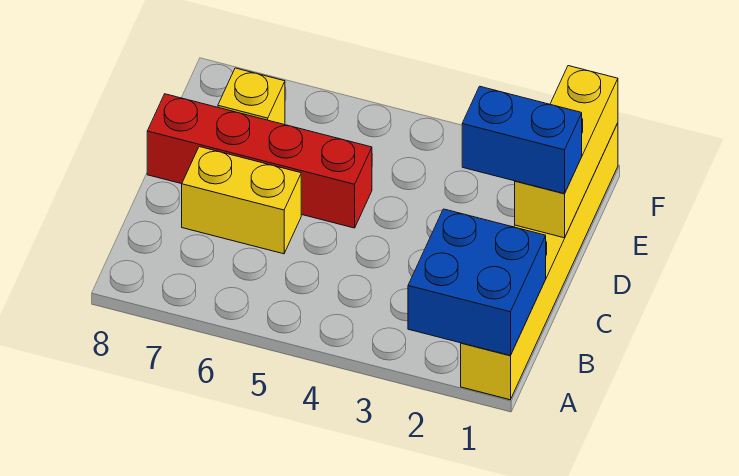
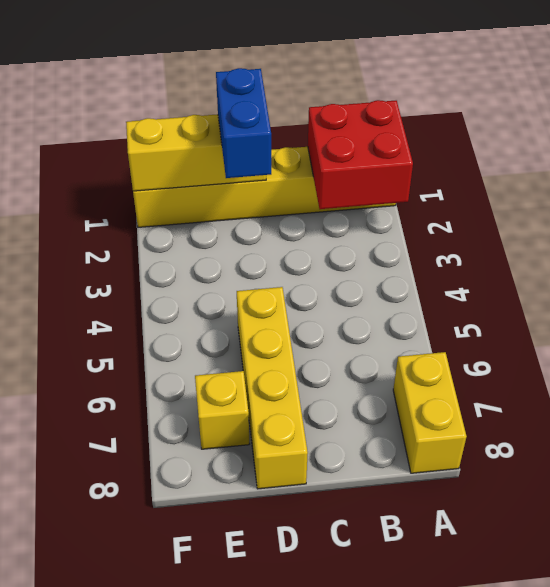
blue brick A1:B2 level 2 -> red brick A1:B2 level 2
yellow brick C6:C7 level 1 -> yellow brick A7:A8 level 1
red brick D5:D8 level 1 -> yellow brick D5:D8 level 1

